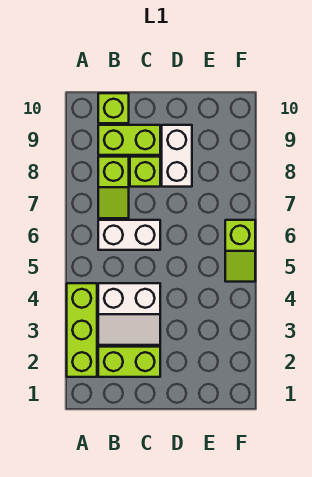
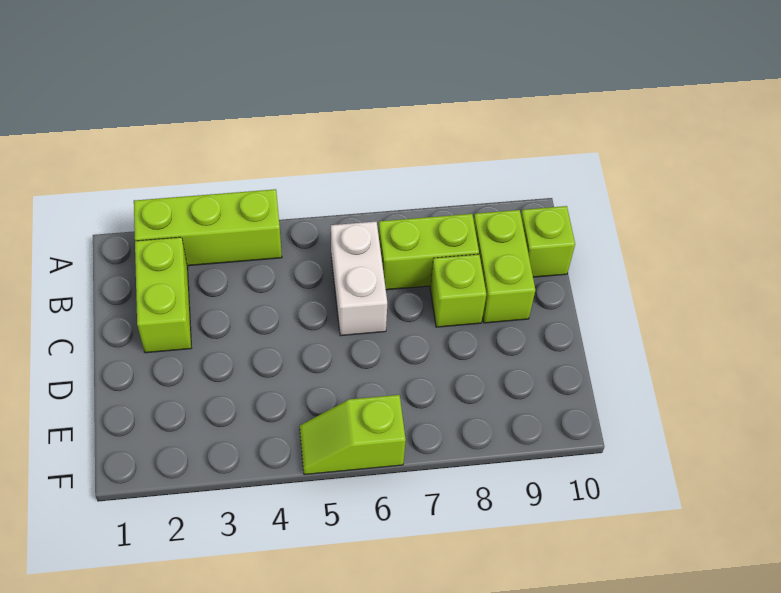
white slope B3:C4 level 1 top 4 -> none
lime slope B7:B8 level 1 top 8 -> lime brick B7:B8 level 1
white brick D8:D9 level 1 -> none

